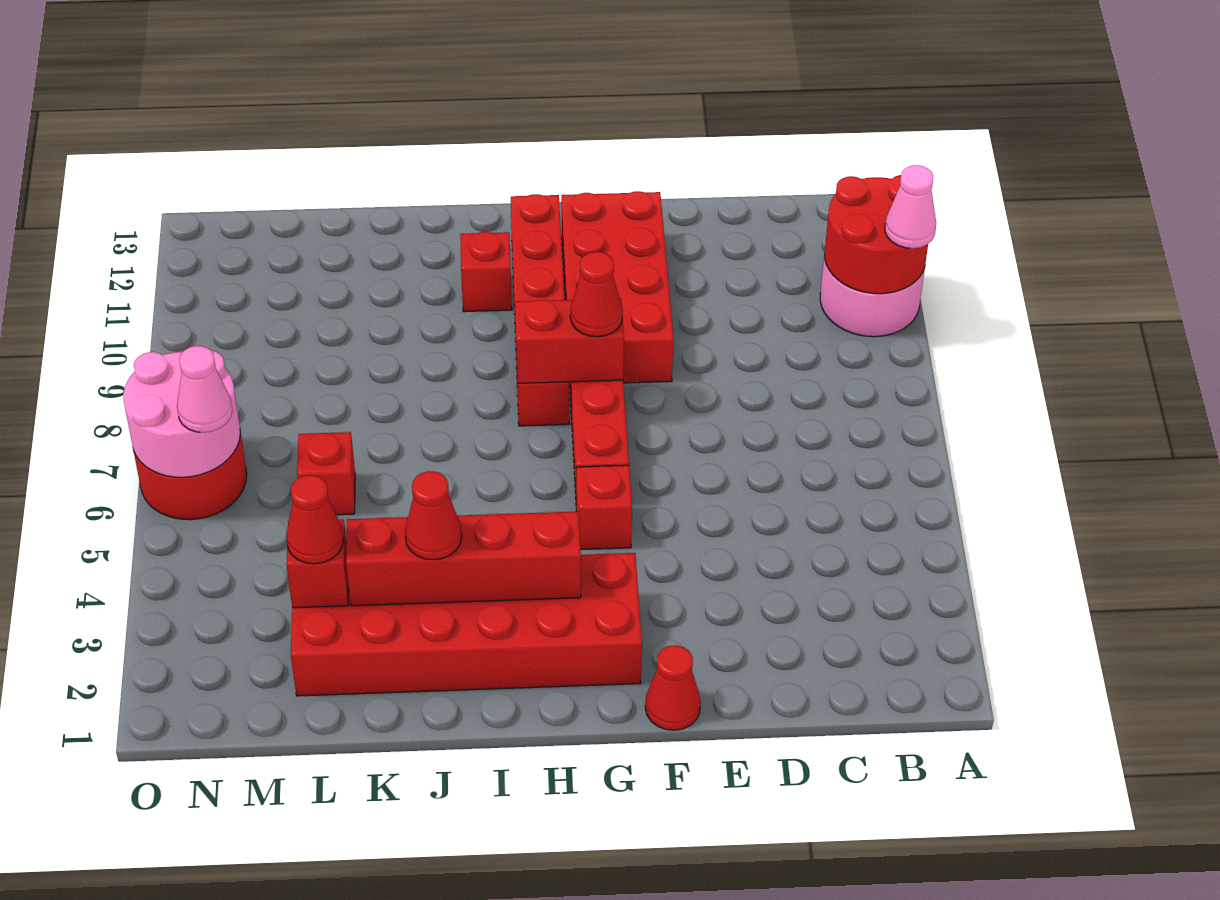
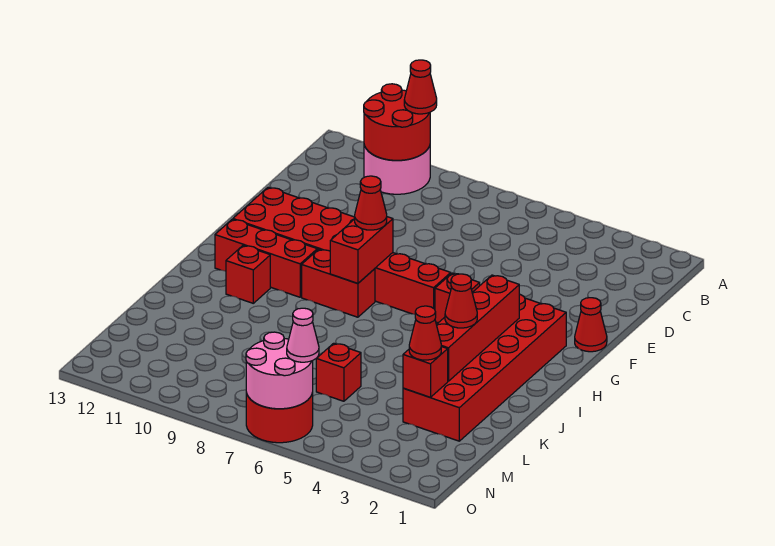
pink cone A10 level 3 -> red cone A10 level 3

